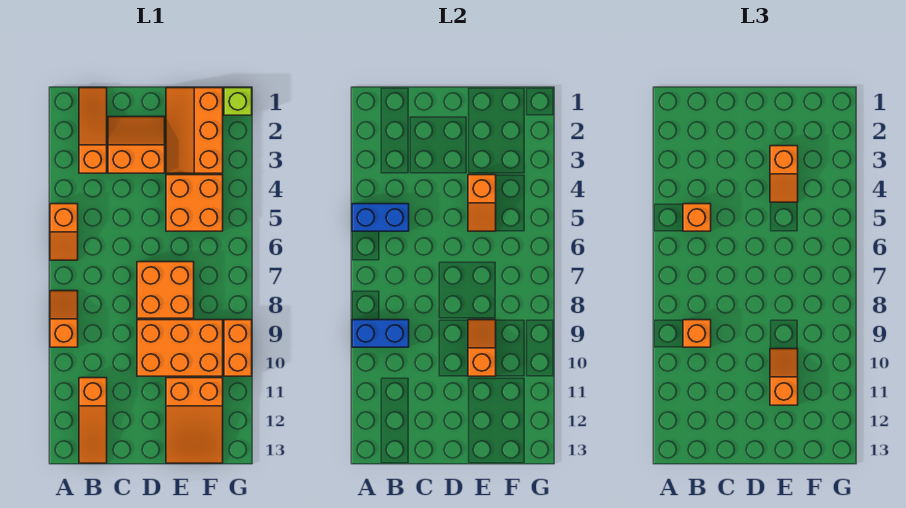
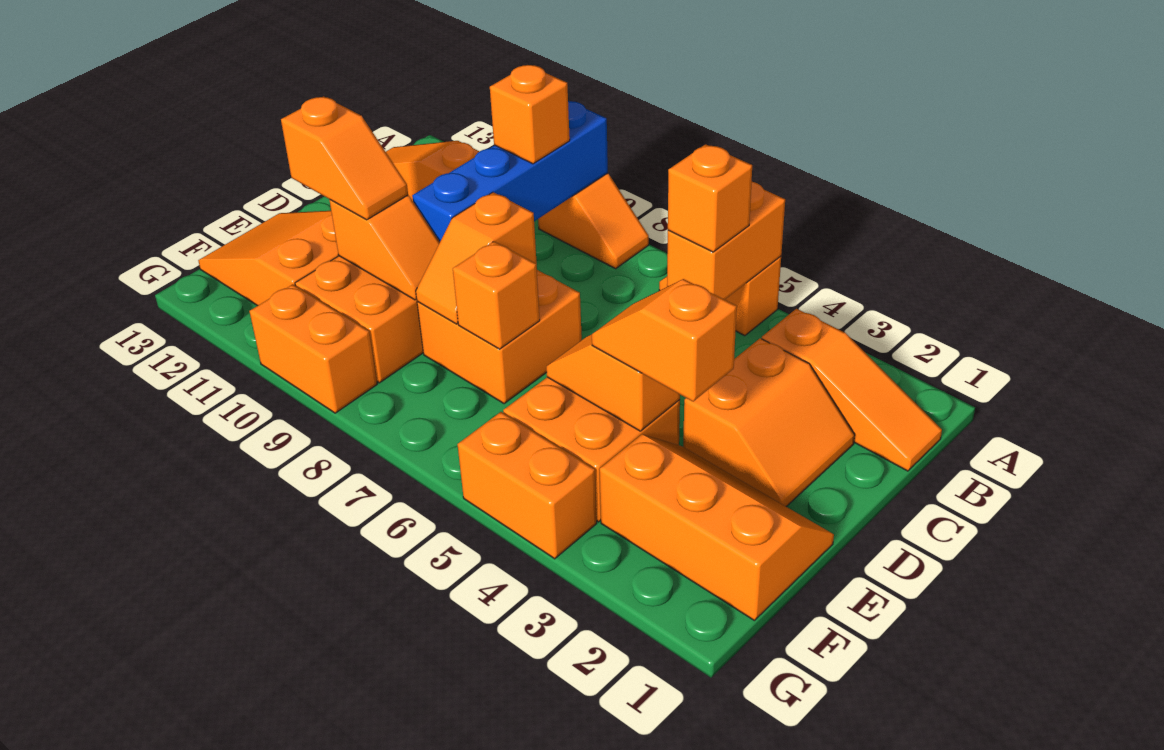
blue brick A5:B5 level 2 -> orange brick A5:B5 level 2
blue brick A9:B9 level 2 -> blue brick A9:D9 level 2
none -> orange slope D8:E8 level 2 top D
none -> orange brick E7 level 2
lime brick G1 level 1 -> none
none -> orange brick G4:G5 level 1

